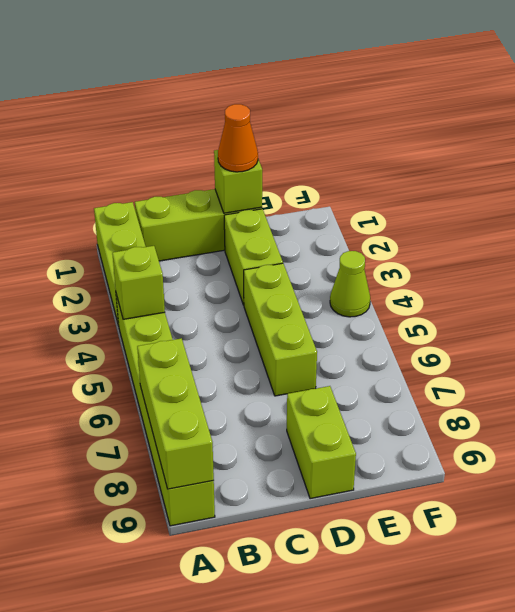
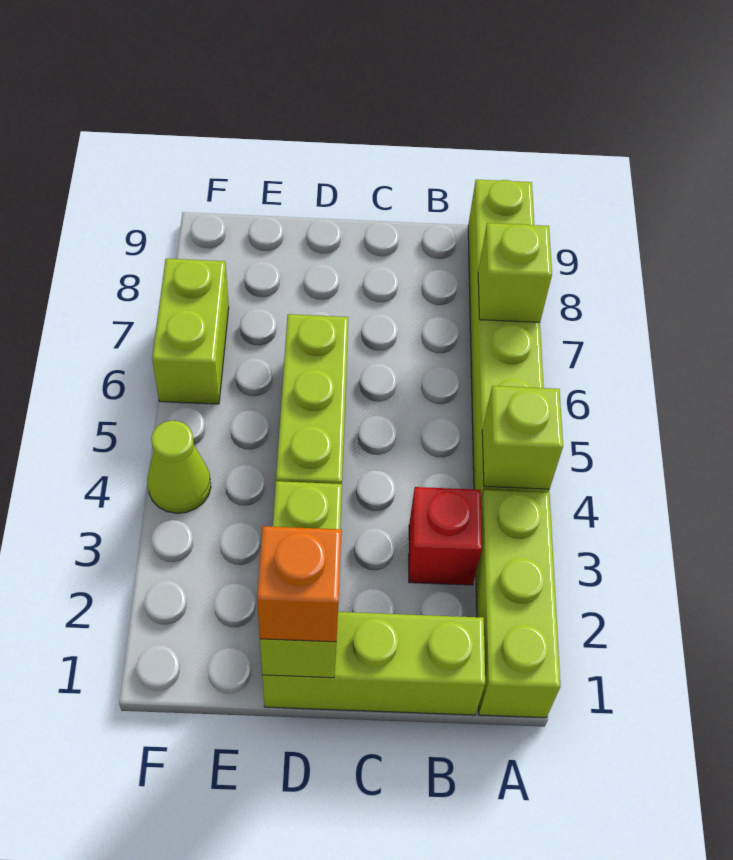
lime brick A7:A9 level 2 -> lime brick A7 level 2
none -> red brick B3 level 1
orange cone D1 level 3 -> orange brick D1 level 3
lime brick D8:D9 level 1 -> lime brick F6:F7 level 1

